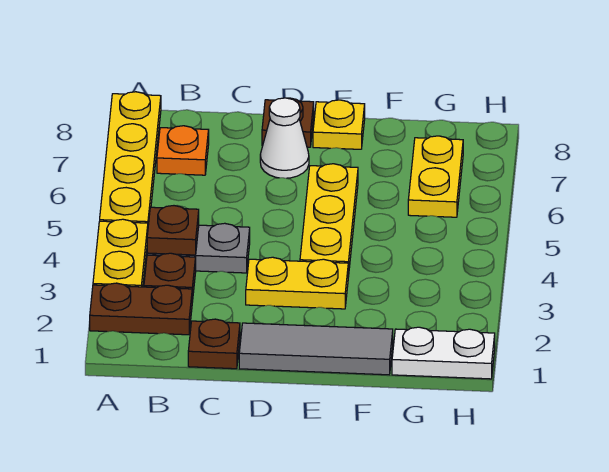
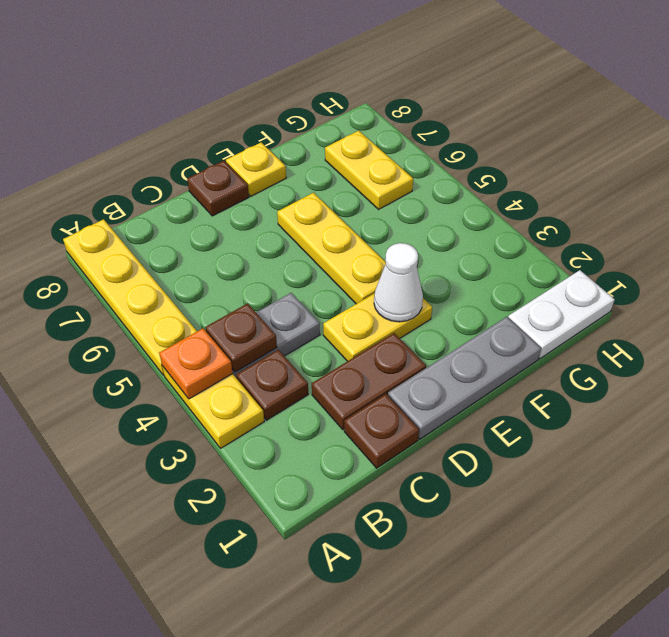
brown plate A2:B2 level 1 -> brown plate C2:D2 level 1
orange plate B7 level 1 -> orange plate A4 level 2
grey tile D1:F1 level 1 -> grey plate D1:F1 level 1
white cone D7 level 1 -> white cone E3 level 2

